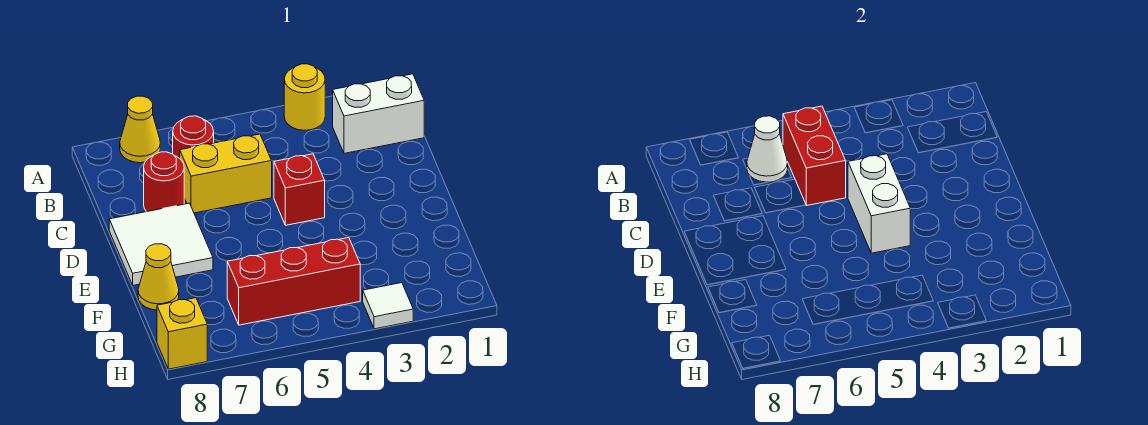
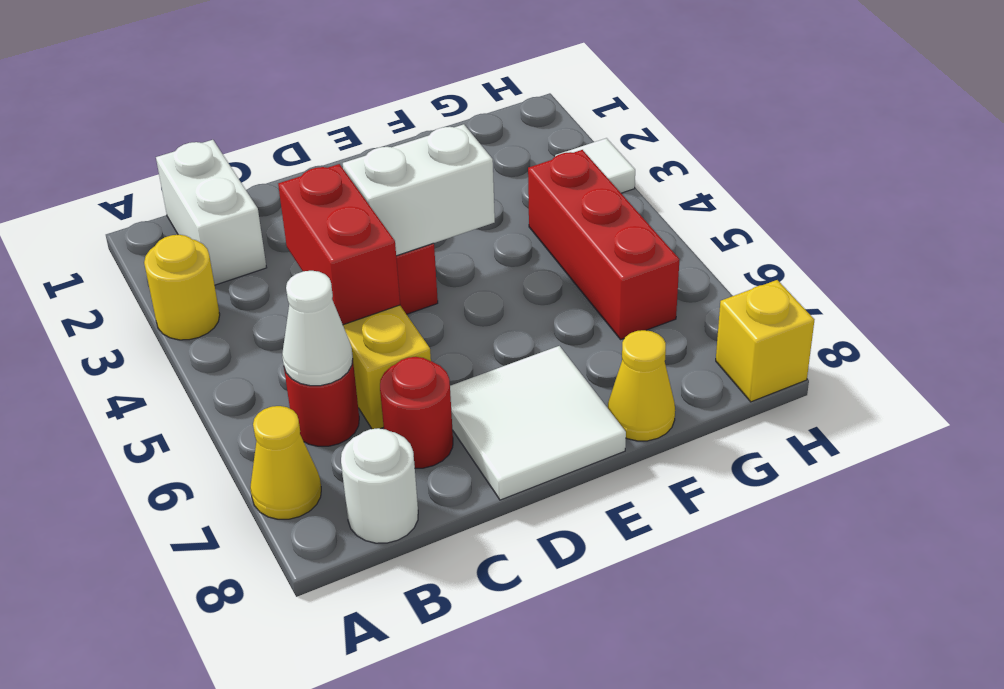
red brick B5:C5 level 2 -> red brick C4:C5 level 2
none -> white round brick B8 level 1

